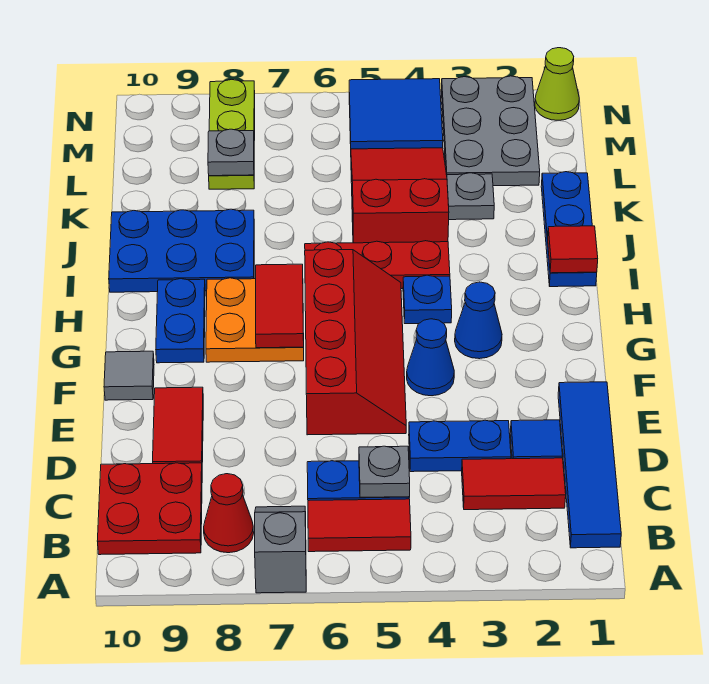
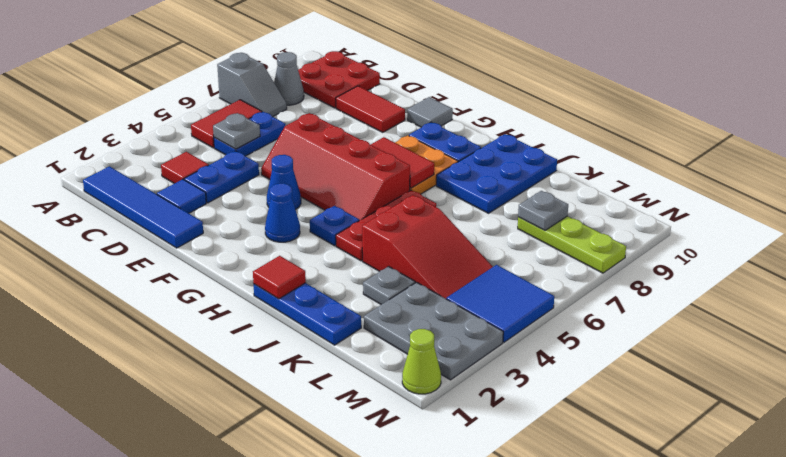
red cone B8 level 1 -> grey cone B8 level 1
red tile C2:C3 level 1 -> red tile C3 level 1

